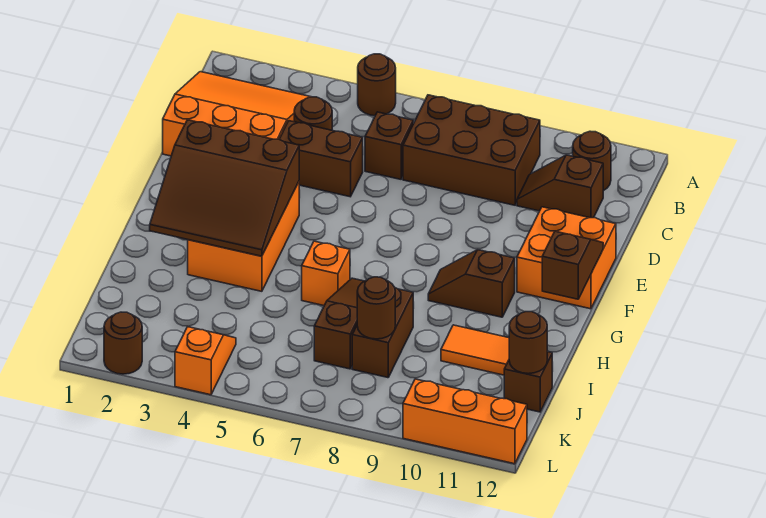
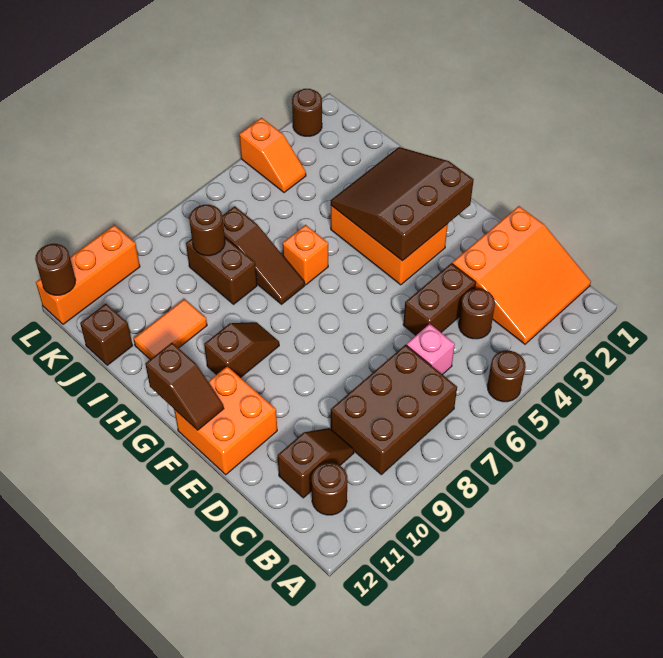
brown brick C6 level 1 -> pink brick C6 level 1
brown round brick J12 level 2 -> brown round brick L12 level 2

